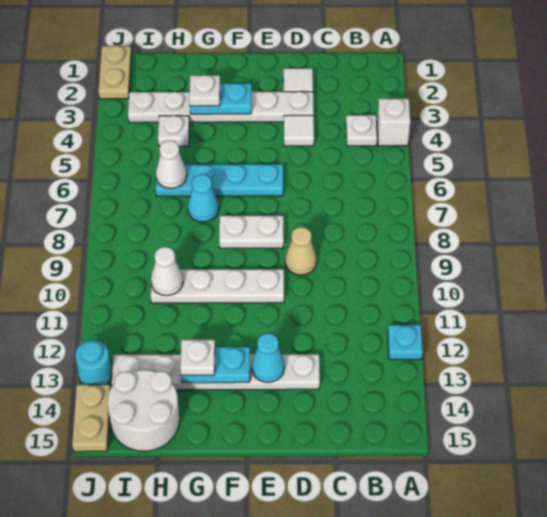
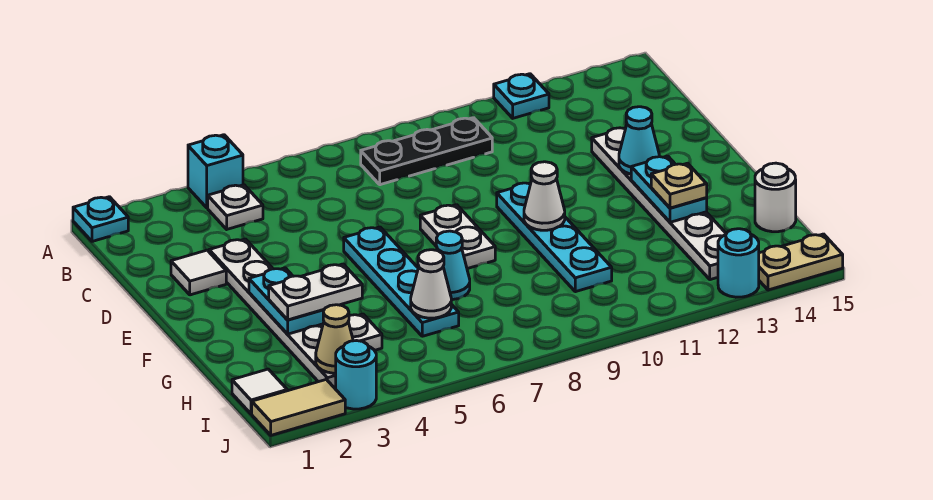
none -> cyan plate A1 level 1
white brick A4 level 1 -> cyan brick A4 level 1
none -> black plate B8:B10 level 1
white tile D4 level 1 -> white tile I1 level 1
tan cone D9 level 1 -> tan cone I3 level 2
white plate E10:H10 level 1 -> cyan plate E10:H10 level 1
white plate G3 level 3 -> white plate G3:G4 level 3
white plate G13 level 3 -> tan plate G13 level 3
white cone H10 level 2 -> white cone F10 level 2
white round brick H14:I15 level 1 -> white round brick H15 level 1
tan plate J1:J2 level 1 -> tan tile J1:J2 level 1
none -> cyan round brick J3 level 1

